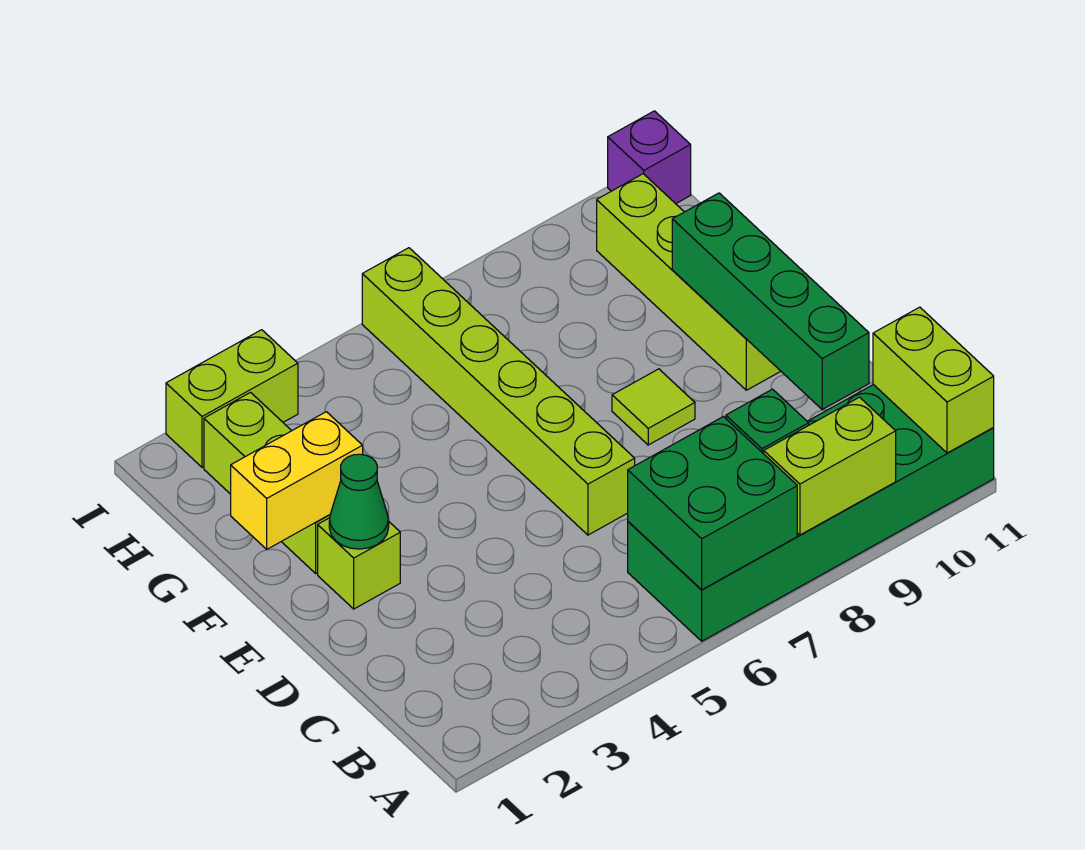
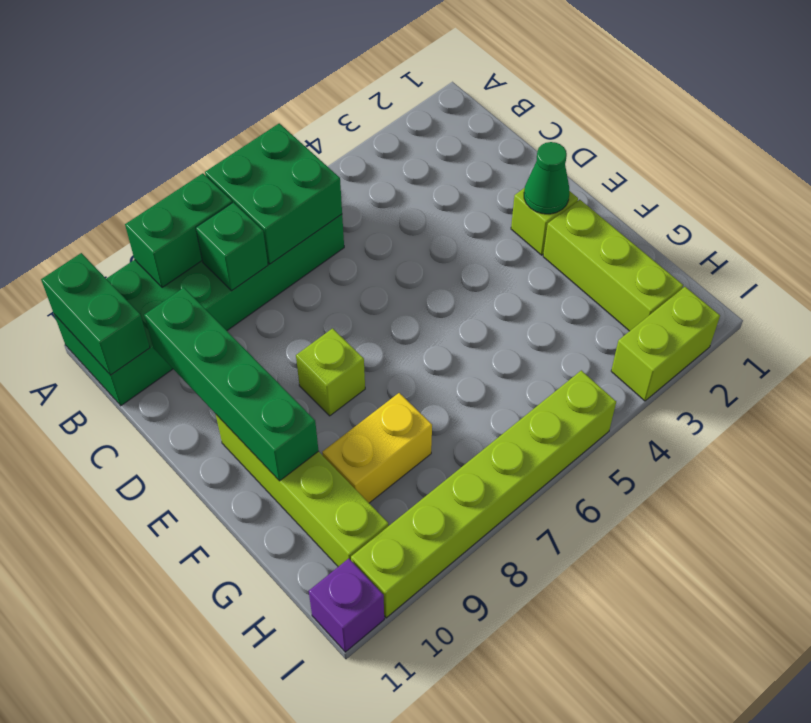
lime brick A8:A9 level 2 -> green brick A8:A9 level 2
lime brick A11:B11 level 2 -> green brick A11:B11 level 2
lime brick D6:I6 level 1 -> lime brick I5:I10 level 1
lime tile E8 level 1 -> lime brick E8 level 1
yellow brick F1:F2 level 2 -> yellow brick G8:G9 level 1

